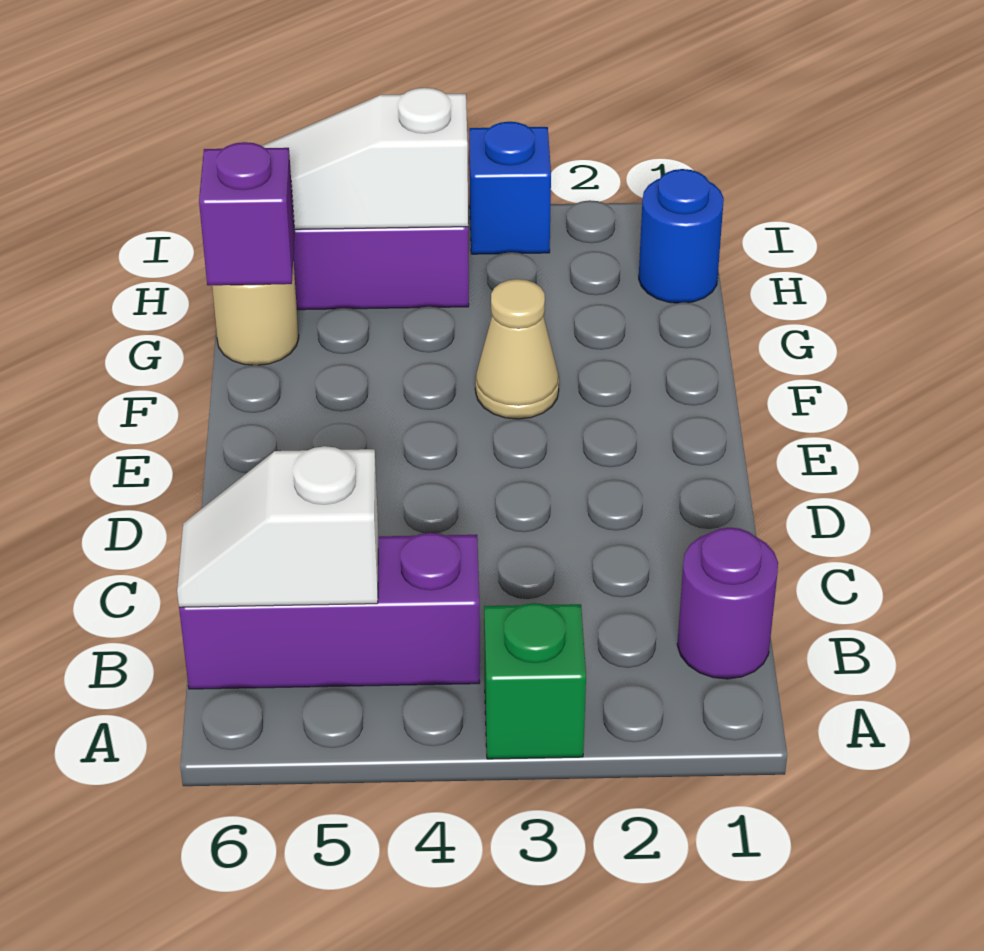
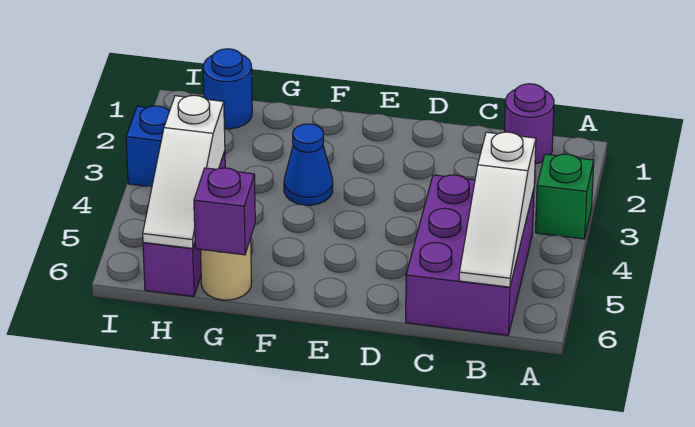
purple brick B4:B6 level 1 -> purple brick B4:C6 level 1
white slope B5:B6 level 2 top 5 -> white slope B4:B6 level 2 top 4
tan cone F3 level 1 -> blue cone F3 level 1

